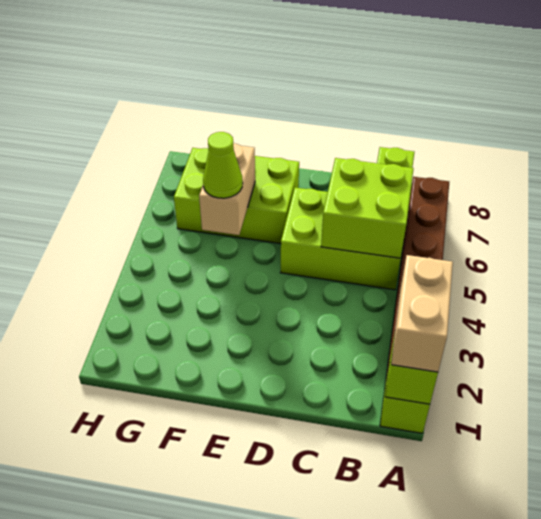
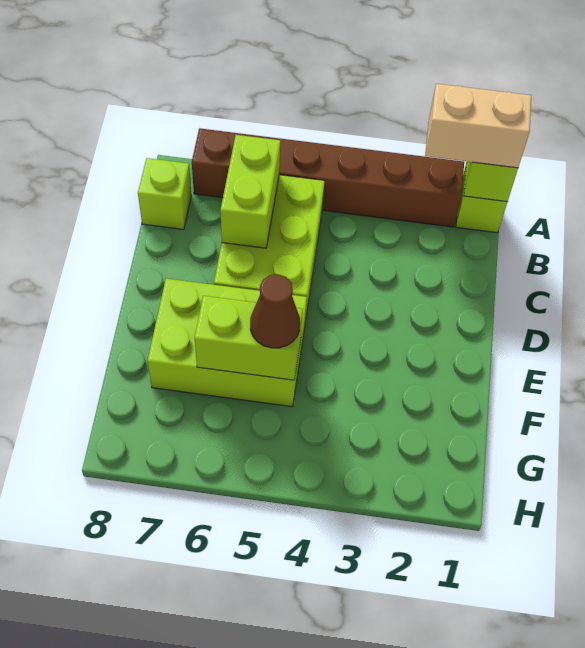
lime brick B5:C6 level 2 -> lime brick B6:C6 level 2
lime brick E6:G7 level 1 -> lime brick E5:F7 level 1
tan brick F5:F6 level 2 -> lime brick F5:F6 level 2
lime cone F5 level 3 -> brown cone F5 level 3

